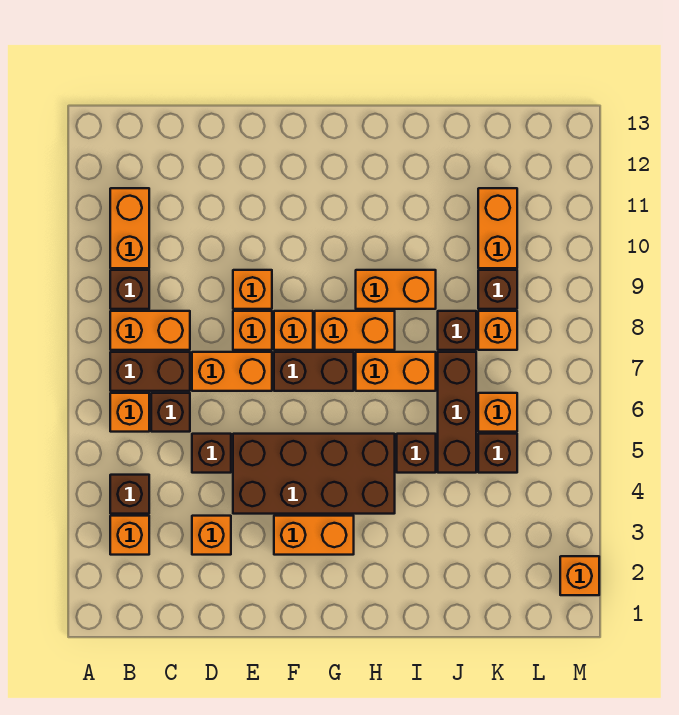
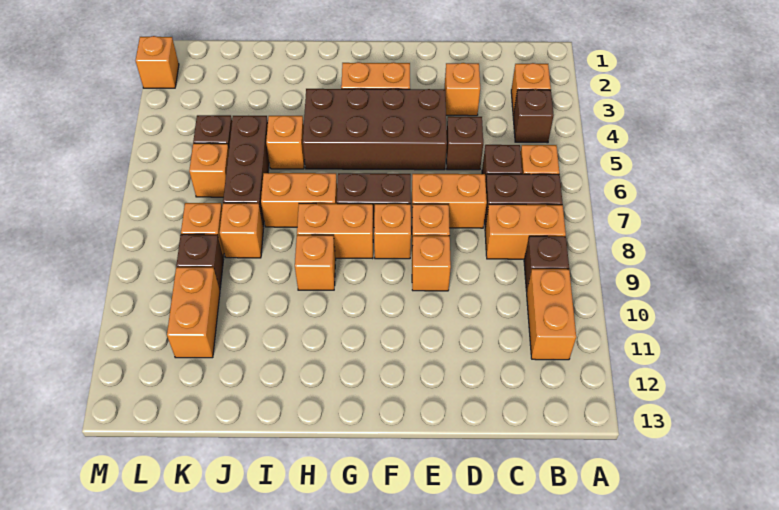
orange brick H9:I9 level 1 -> orange brick H9 level 1
brown brick I5 level 1 -> orange brick I5 level 1
brown brick J8 level 1 -> orange brick J8 level 1

